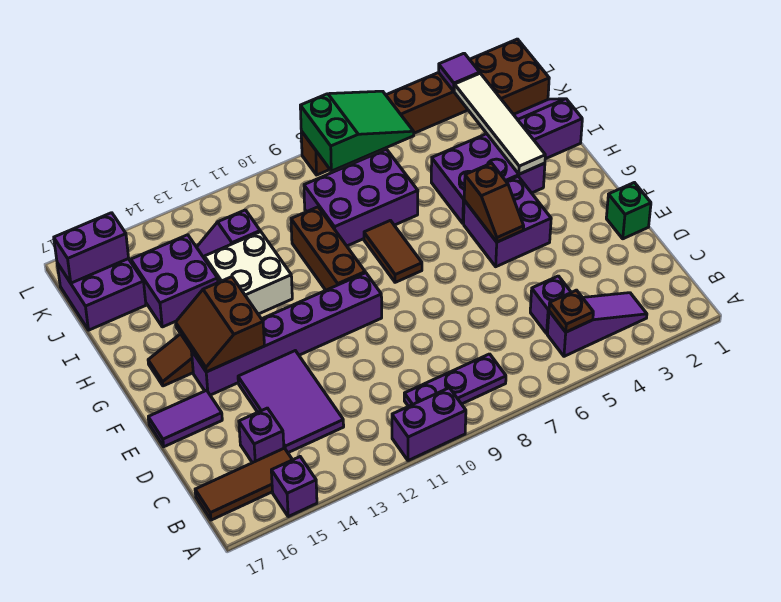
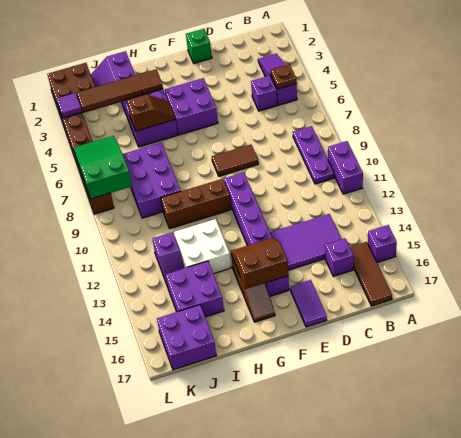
brown slope F5:G5 level 2 top G -> brown slope H5:I5 level 2 top I
brown slope F14:G15 level 2 top 14 -> brown slope F14:G15 level 2 top 15
brown tile G8:H8 level 1 -> brown tile E8:F8 level 1
white tile H3:K3 level 2 -> brown tile H3:K3 level 2
purple brick K16:K17 level 2 -> none

